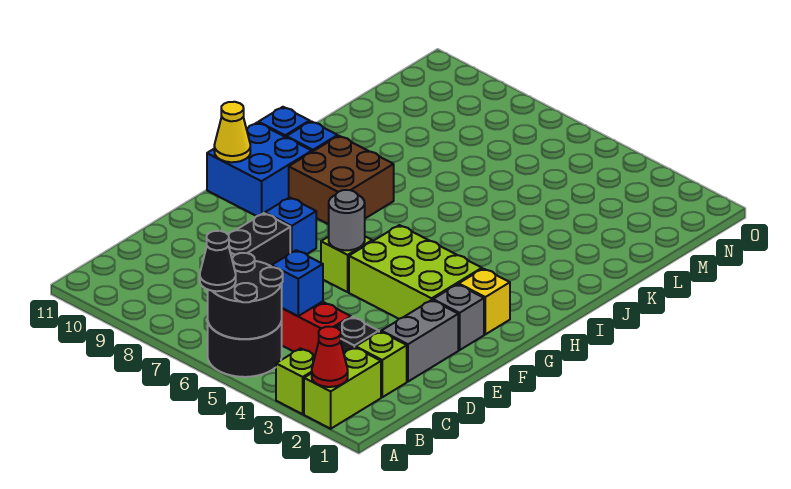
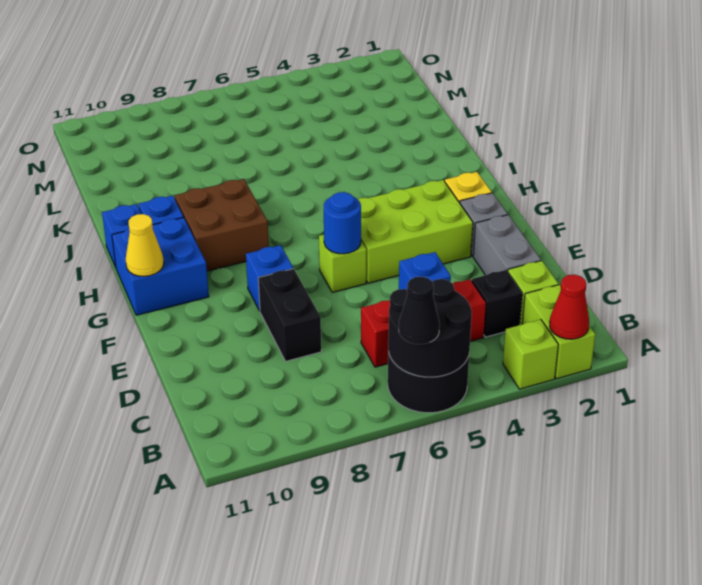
grey round brick F6 level 2 -> blue round brick F6 level 2

